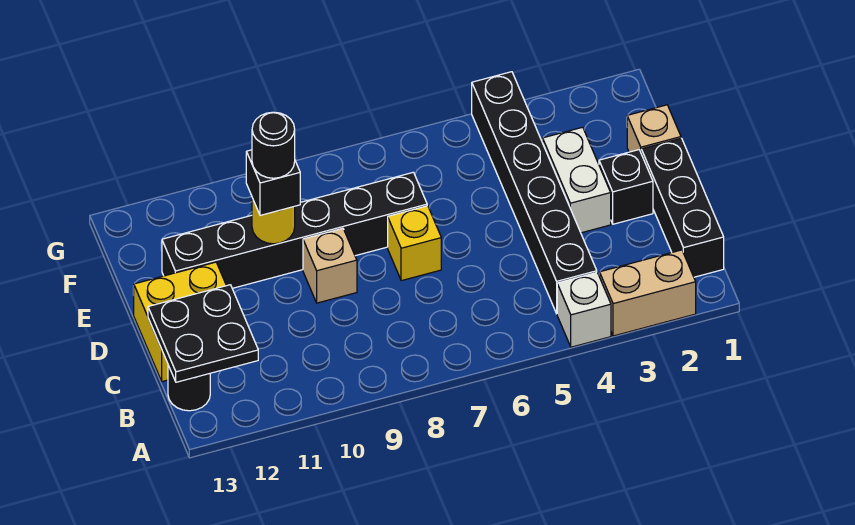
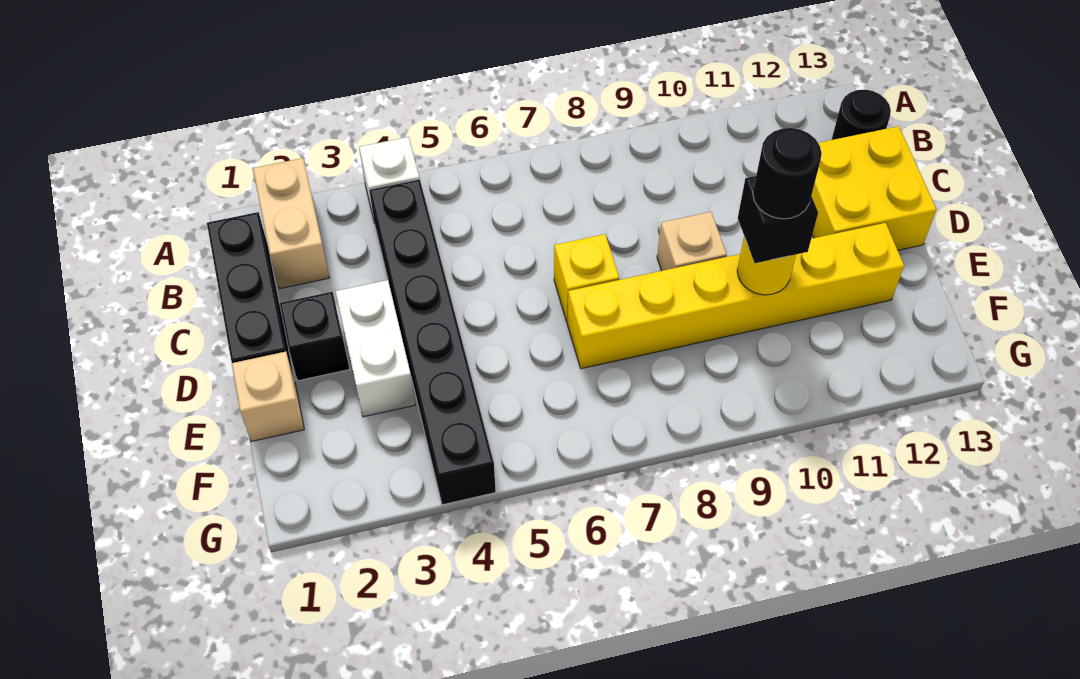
tan brick A2:A3 level 1 -> tan brick A2:B2 level 1
black plate B12:C13 level 2 -> none
black brick E7:E12 level 1 -> yellow brick E7:E12 level 1

